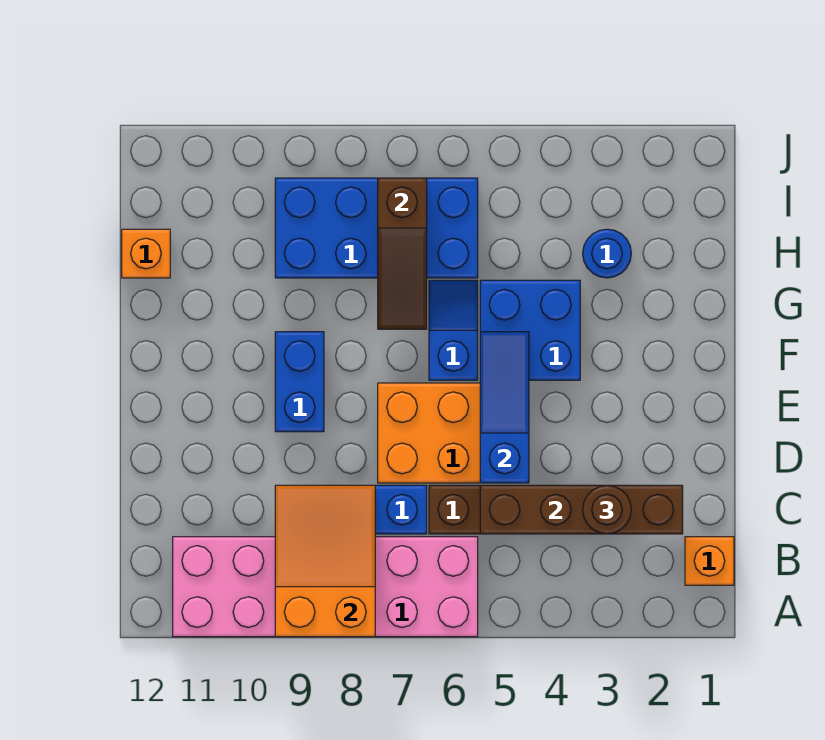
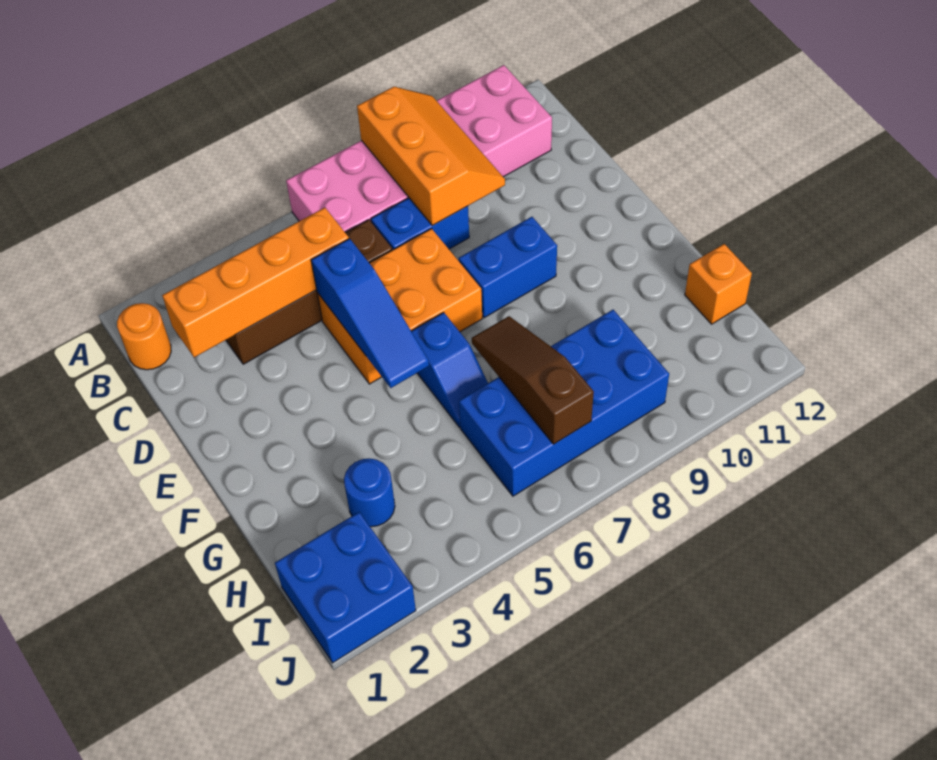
orange slope A8:C9 level 2 top A -> orange slope A8:C9 level 2 top 8
orange brick B1 level 1 -> orange round brick B1 level 1
brown brick C2:C5 level 2 -> orange brick C2:C5 level 2
brown round brick C3 level 3 -> none
blue brick E9:F9 level 1 -> blue brick E8:E9 level 1
blue brick F4:G5 level 1 -> blue brick I1:J2 level 1

